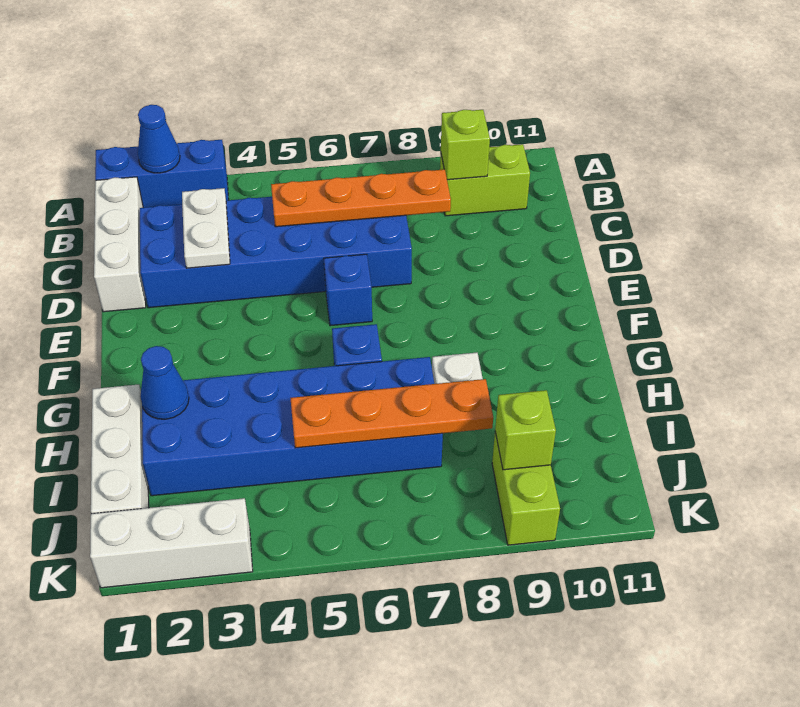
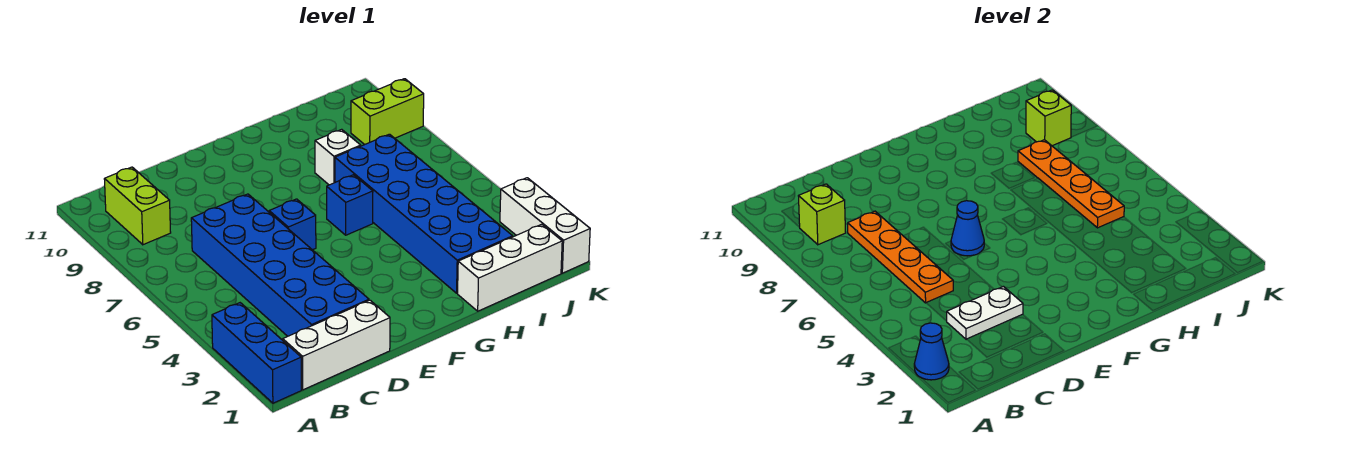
blue cone H2 level 2 -> blue cone E6 level 2

